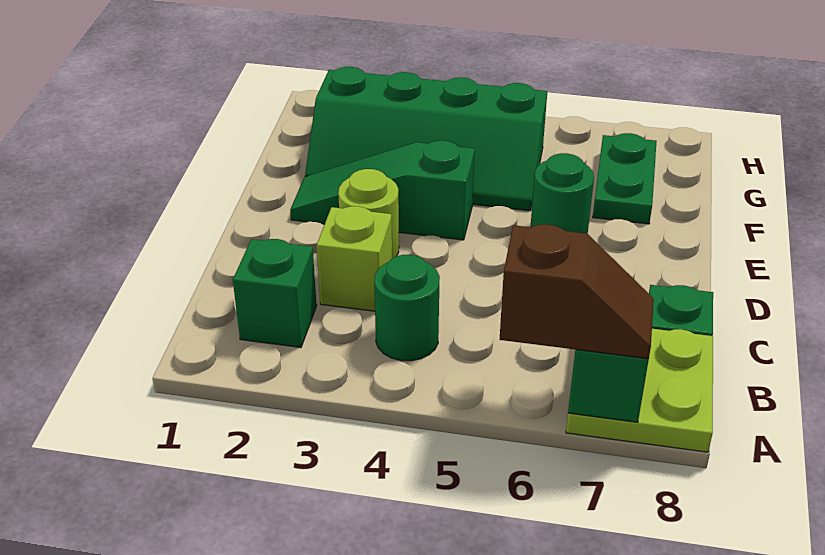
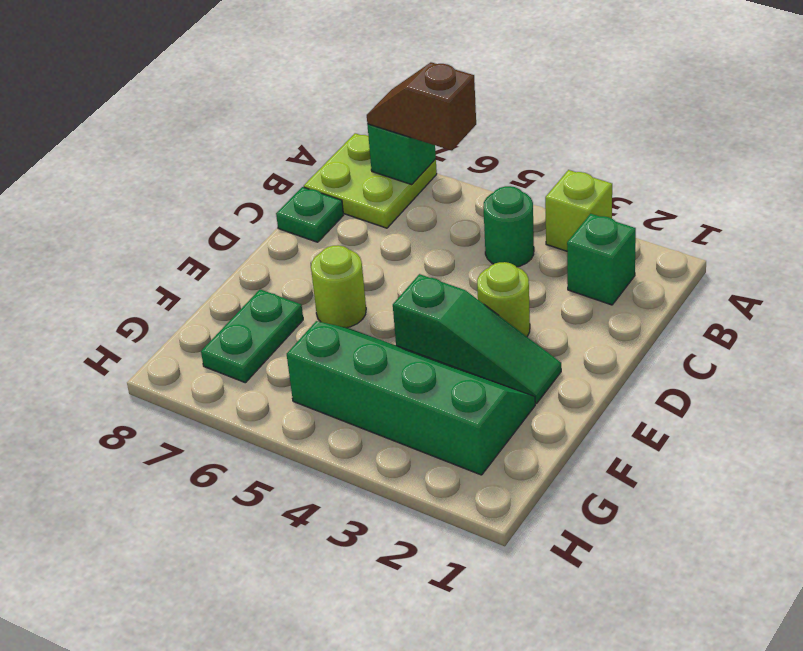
lime brick C3 level 1 -> lime brick A3 level 1
green round brick E6 level 1 -> lime round brick E6 level 1

